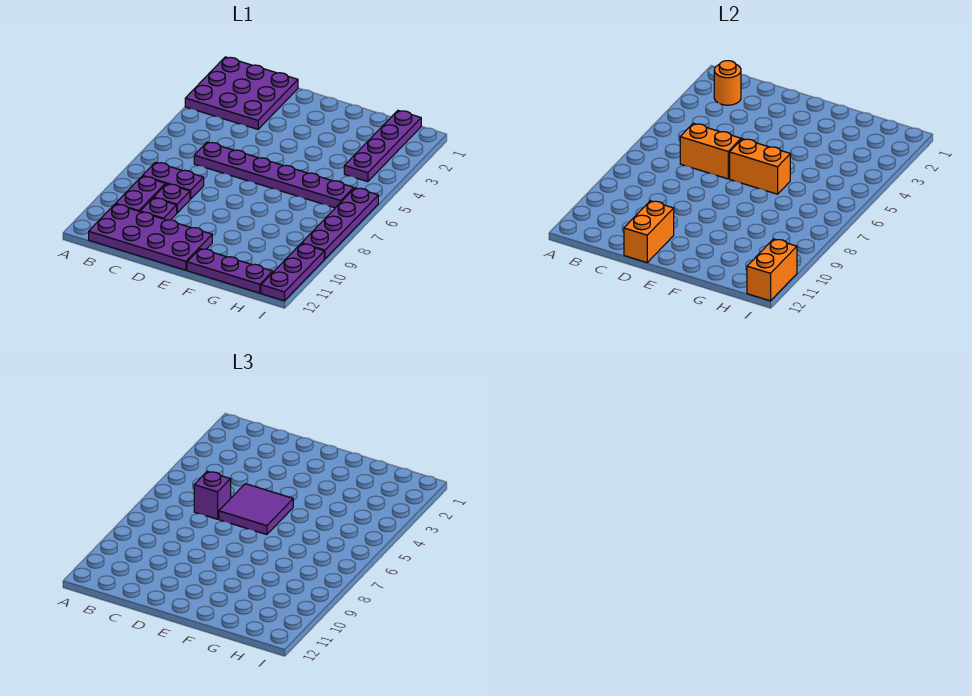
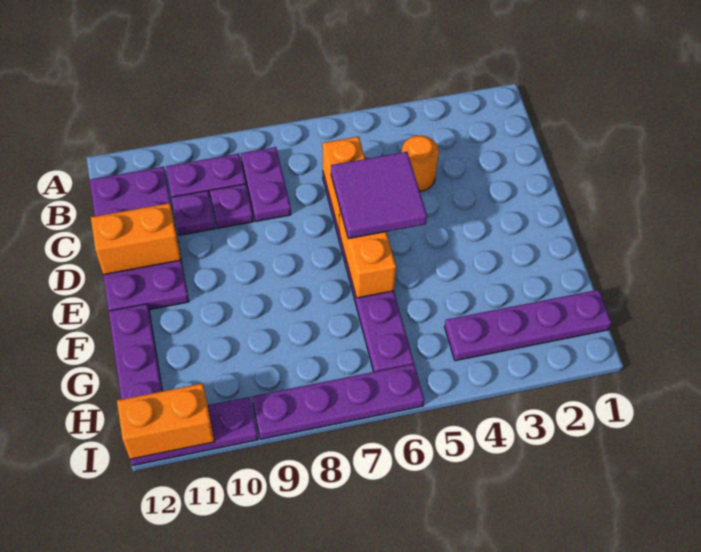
purple plate A1:C3 level 1 -> none
orange round brick B2 level 2 -> orange round brick C4 level 1
purple brick C6 level 3 -> none

